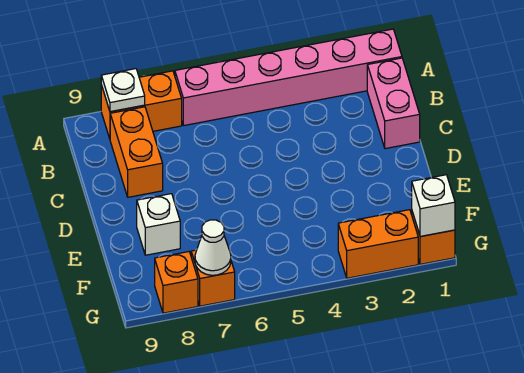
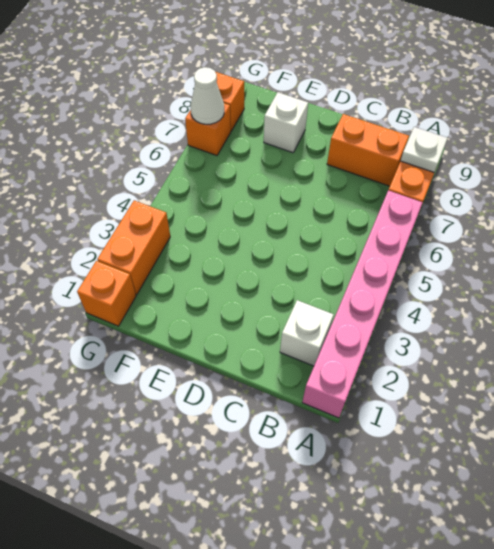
pink brick B1:C1 level 1 -> none
white brick G1 level 2 -> white brick B2 level 1

